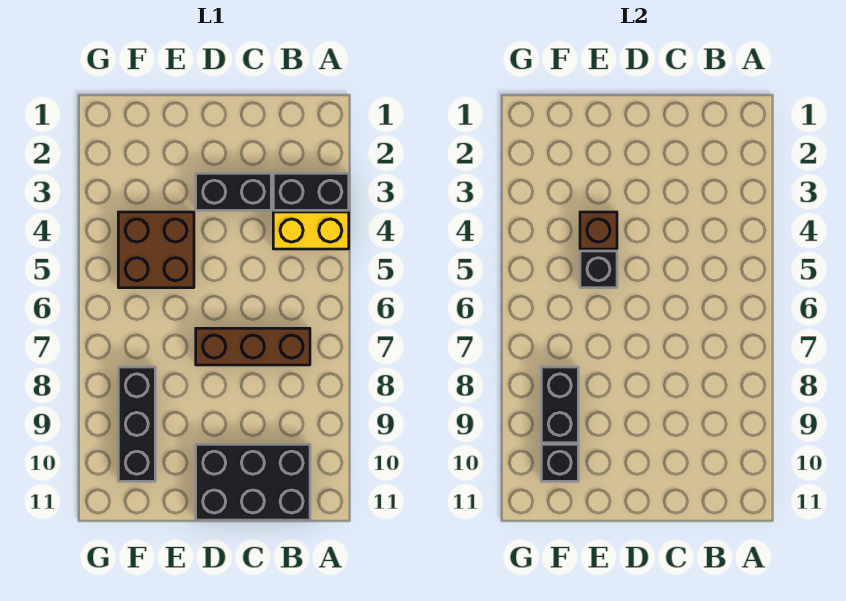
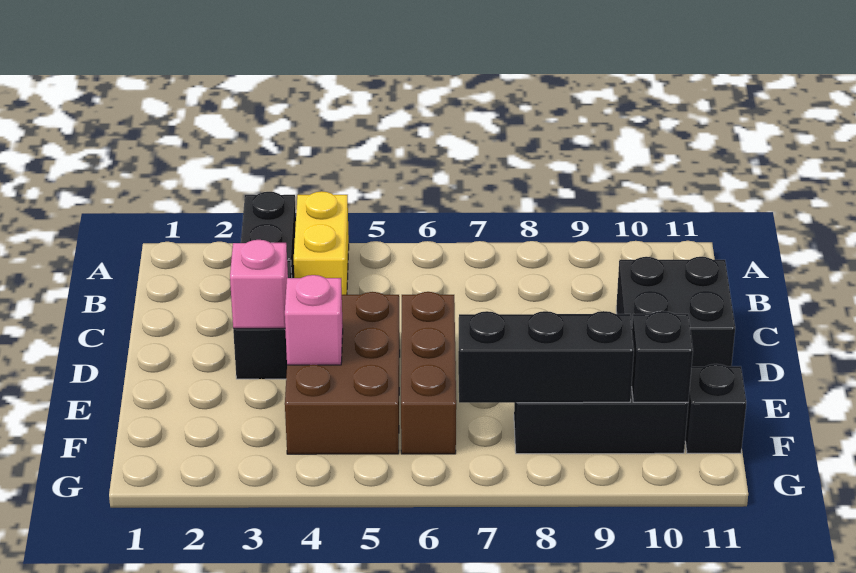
brown brick B7:D7 level 1 -> brown brick D6:F6 level 1
black brick B10:D11 level 1 -> black brick C10:D11 level 1
none -> pink brick D3 level 2
brown brick E4:F5 level 1 -> brown brick D4:F5 level 1
brown brick E4 level 2 -> pink brick E4 level 2
black brick E5 level 2 -> black brick F11 level 1
black brick F8:F9 level 2 -> black brick F7:F9 level 2

